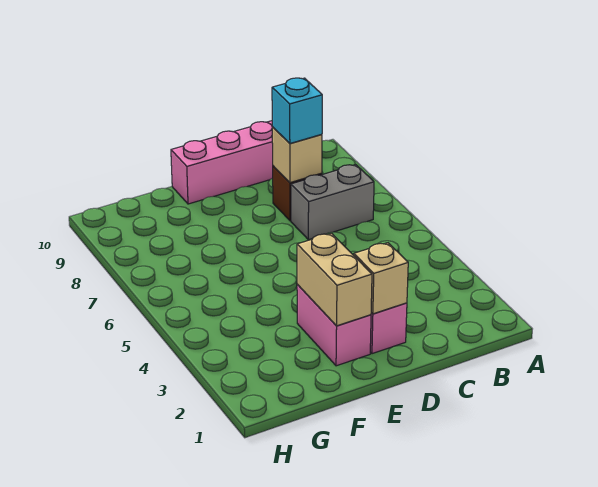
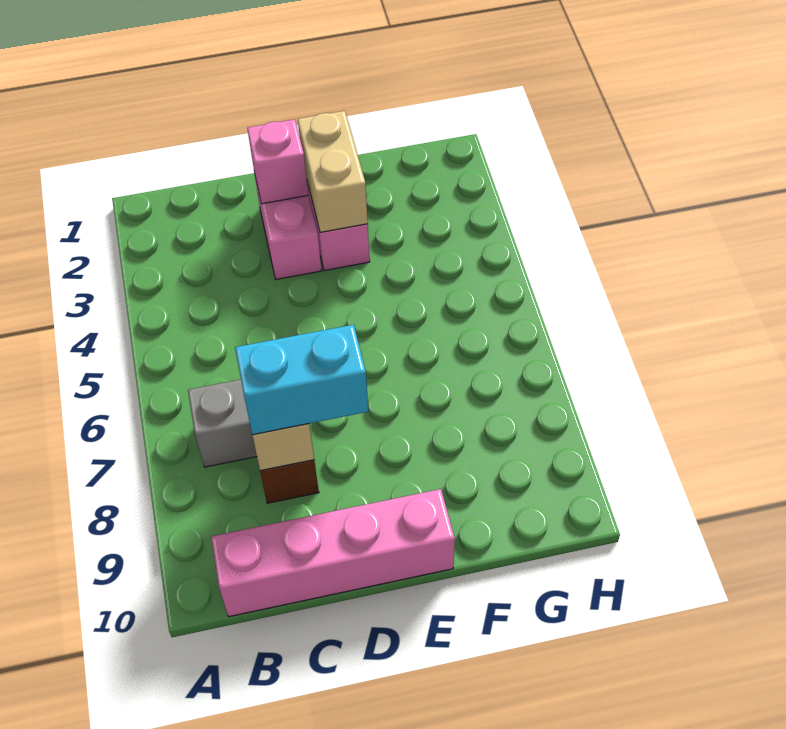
cyan brick C8 level 3 -> cyan brick C8:D8 level 3
tan brick D2 level 2 -> pink brick D2 level 2

